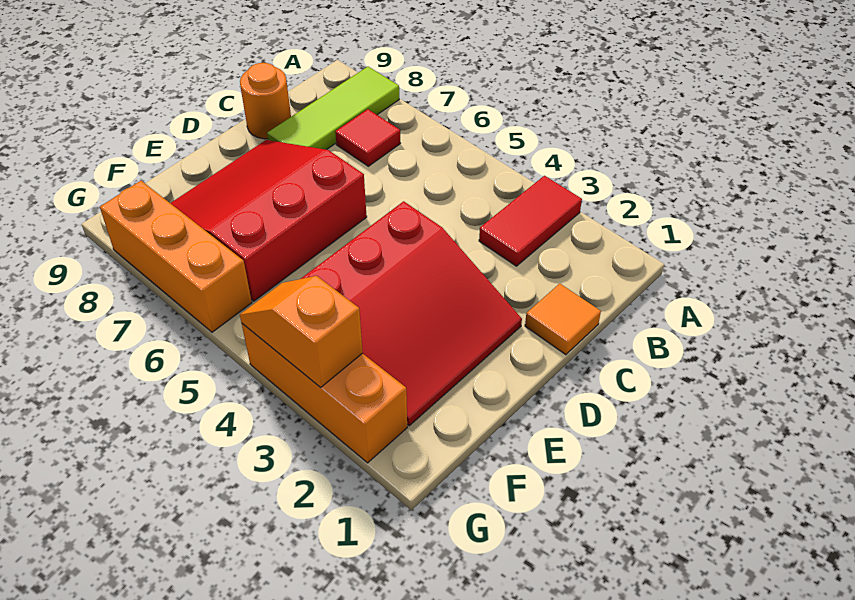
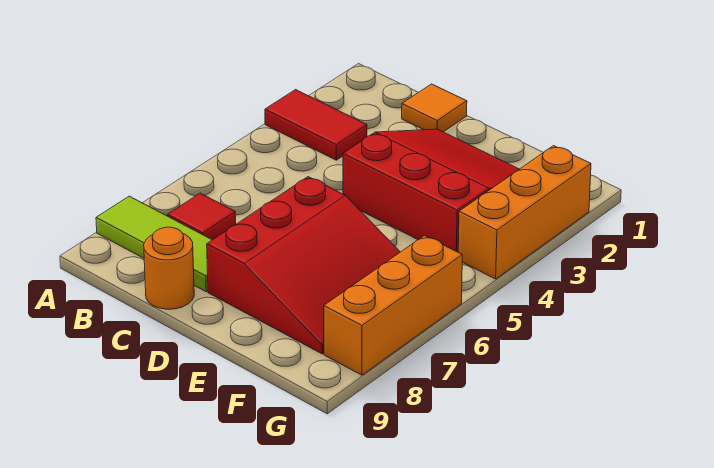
red slope D6:F8 level 1 top 6 -> red slope D6:F8 level 1 top D
orange slope G3:G4 level 2 top 3 -> none

